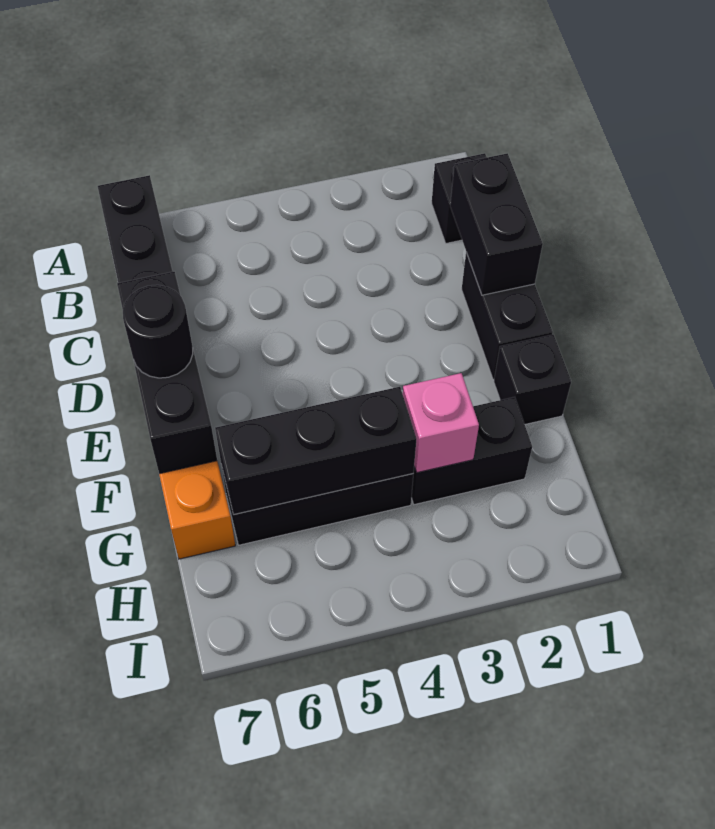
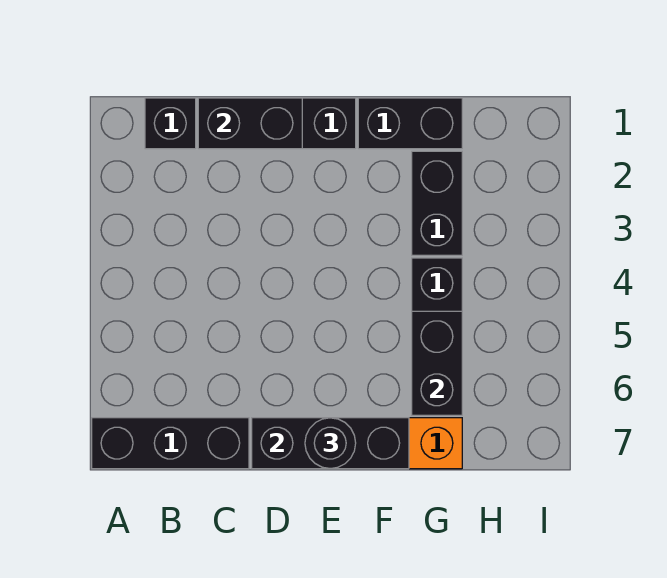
black brick F1 level 1 -> black brick F1:G1 level 1
pink brick G3 level 2 -> none
black brick G4:G6 level 2 -> black brick G5:G6 level 2

